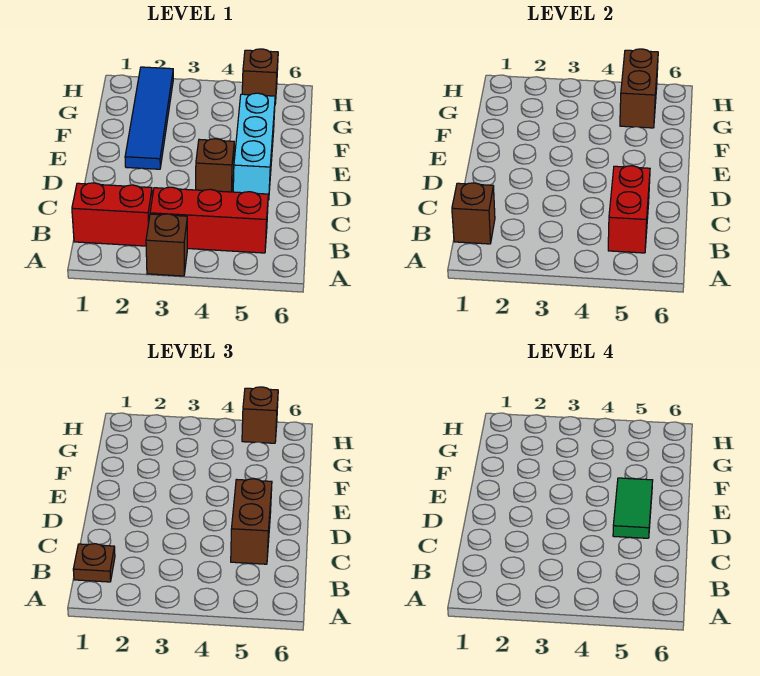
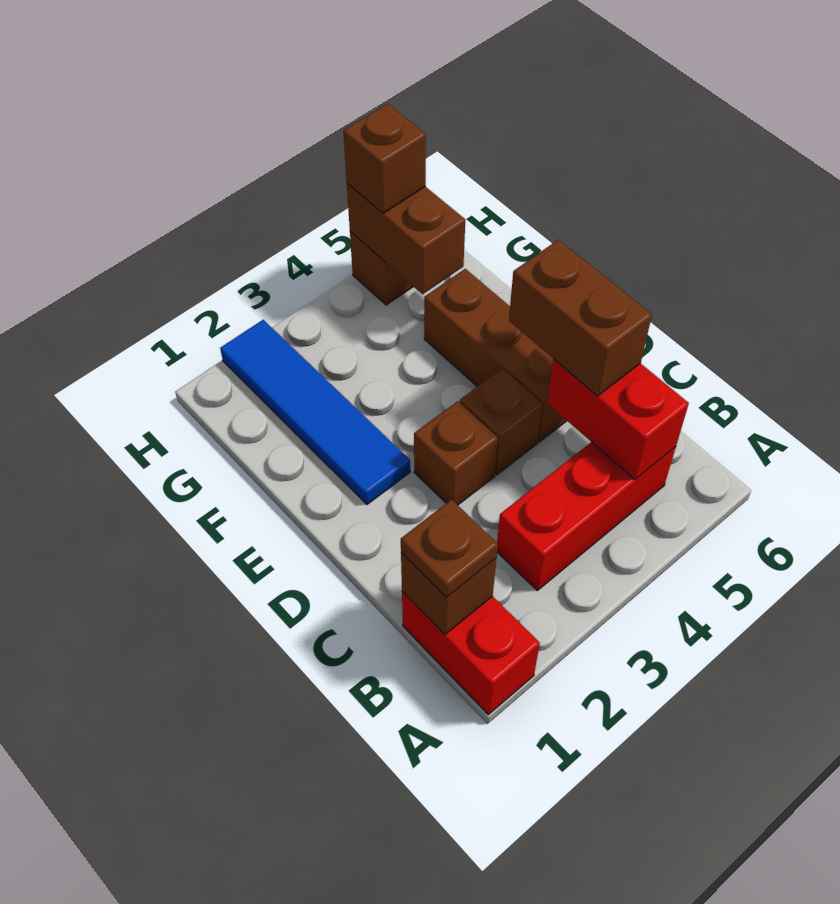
brown brick A3 level 1 -> brown brick D3 level 1
red brick B1:B2 level 1 -> red brick A1:B1 level 1
cyan brick D5:F5 level 1 -> brown brick D5:F5 level 1
green tile D5:E5 level 4 -> none

